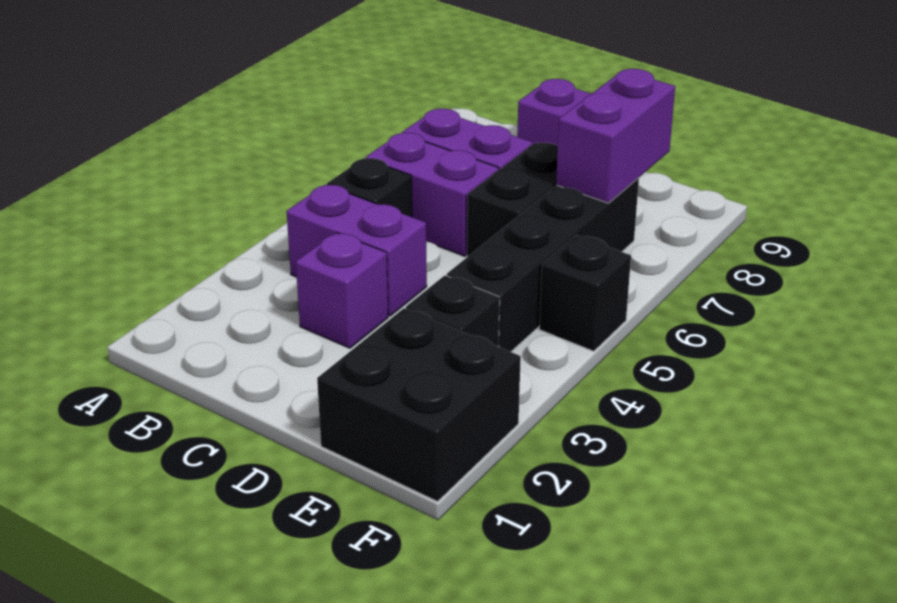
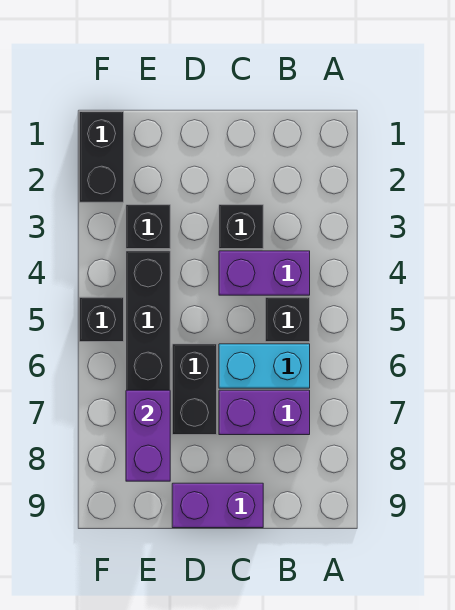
purple brick B6:C6 level 1 -> cyan brick B6:C6 level 1
purple brick C3 level 1 -> black brick C3 level 1
black brick E1:F2 level 1 -> black brick F1:F2 level 1

